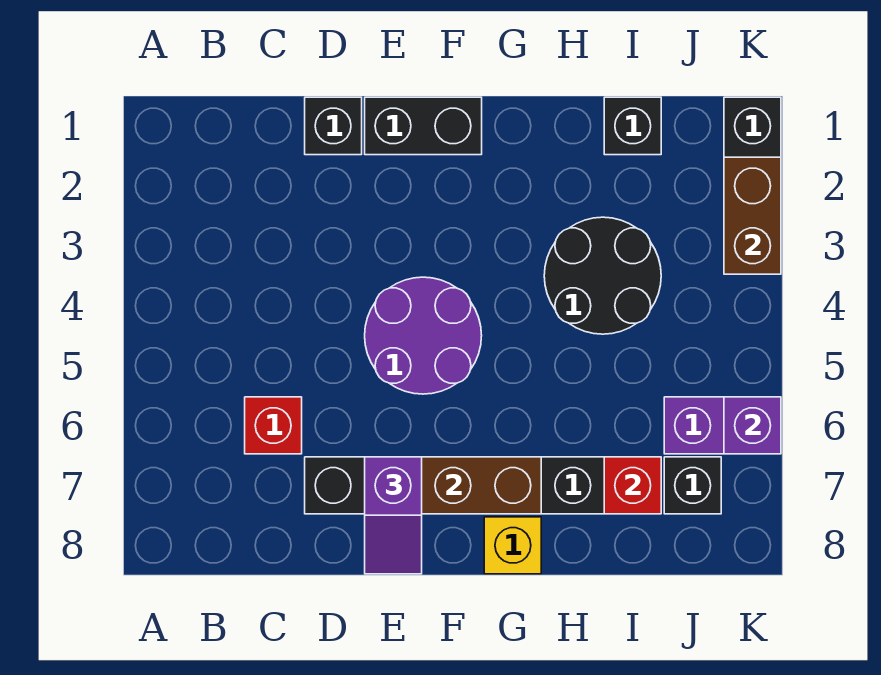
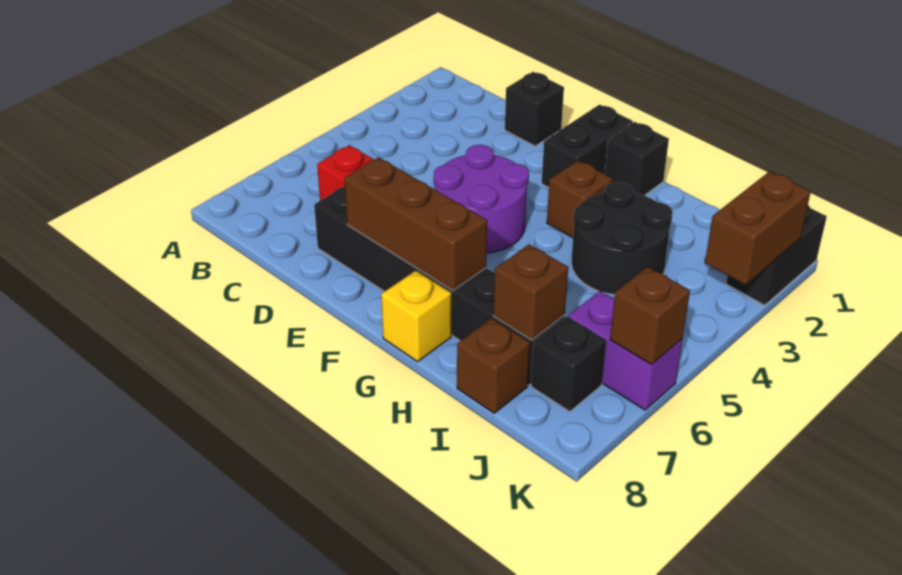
black brick E1:F1 level 1 -> black brick F1:F2 level 1
purple slope E7:E8 level 3 top 7 -> none
none -> brown brick G3 level 1
black brick I1 level 1 -> black brick G1 level 1
red brick I7 level 2 -> brown brick I7 level 2
none -> brown brick I8 level 1
purple brick K6 level 2 -> brown brick K6 level 2

